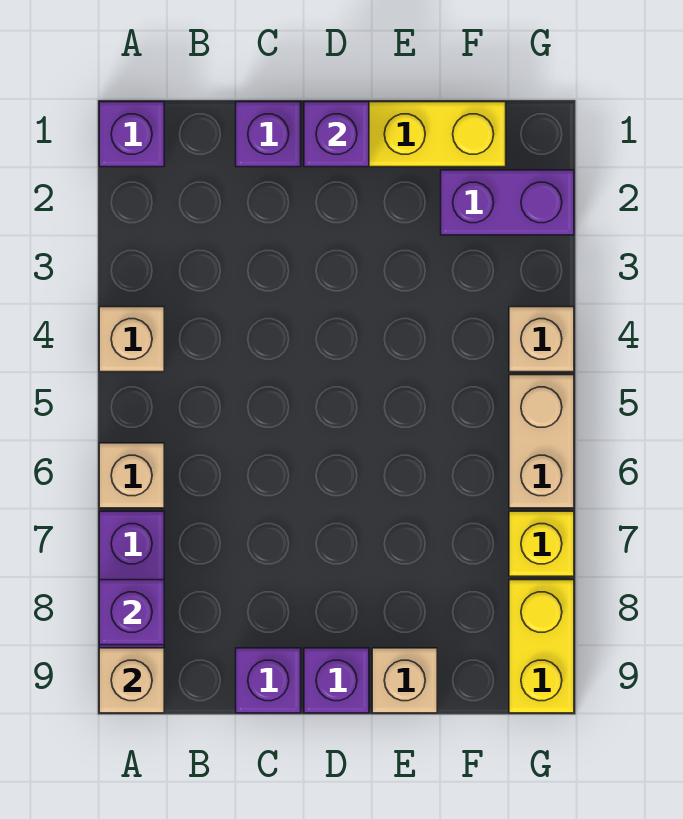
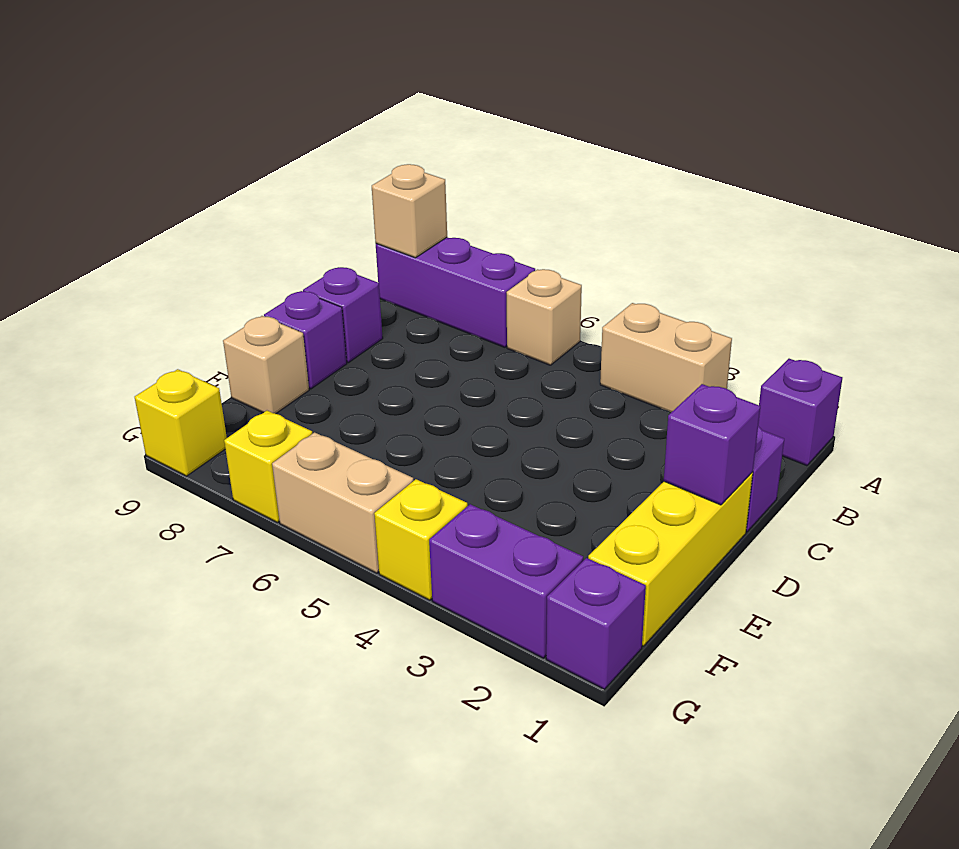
tan brick A4 level 1 -> tan brick A3:A4 level 1
purple brick A8 level 2 -> purple brick G1 level 1
purple brick F2:G2 level 1 -> purple brick G2:G3 level 1
tan brick G4 level 1 -> yellow brick G4 level 1
yellow brick G8:G9 level 1 -> yellow brick G9 level 1

